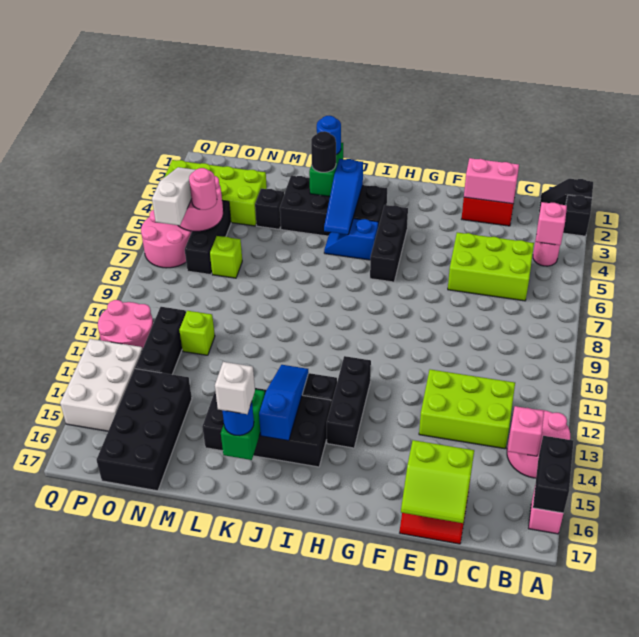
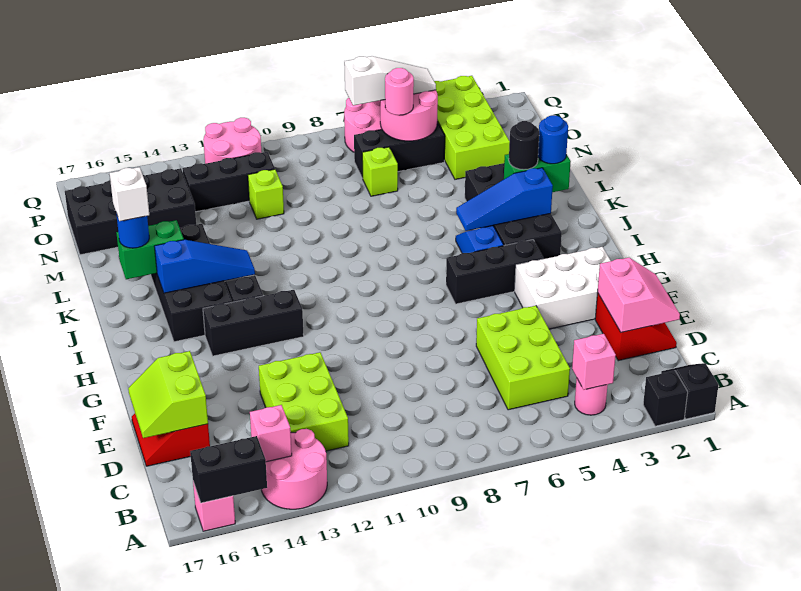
black brick M4 level 1 -> none
white brick P13:Q15 level 1 -> white brick F2:G4 level 1

